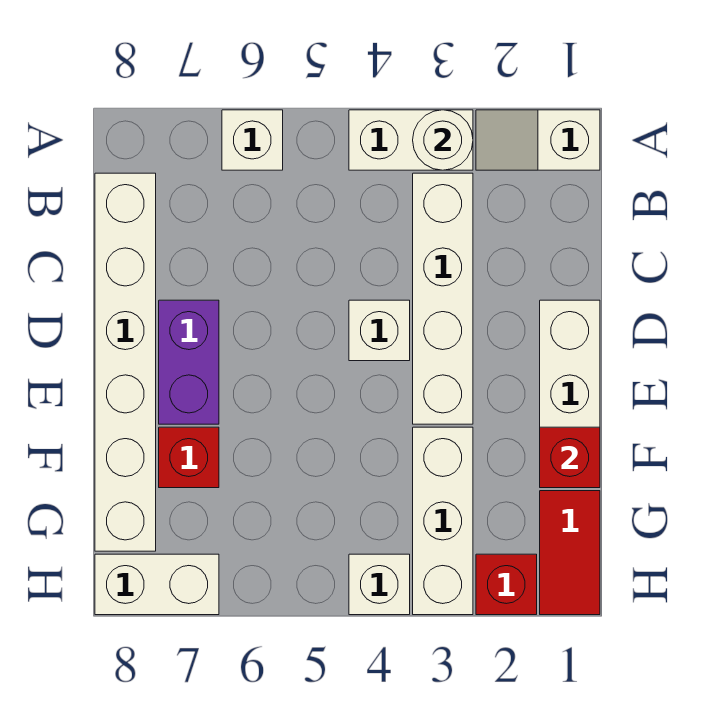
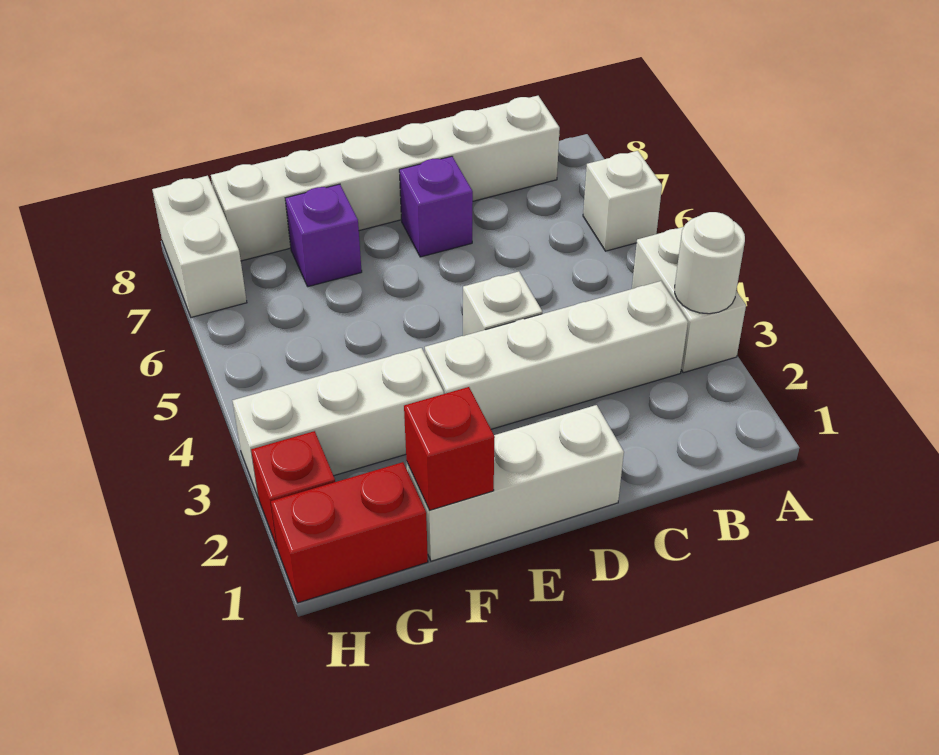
white slope A1:A2 level 1 top 1 -> none
purple brick D7:E7 level 1 -> purple brick D7 level 1
red brick F7 level 1 -> purple brick F7 level 1
red tile G1:H1 level 1 -> red brick G1:H1 level 1
white brick H4 level 1 -> none

